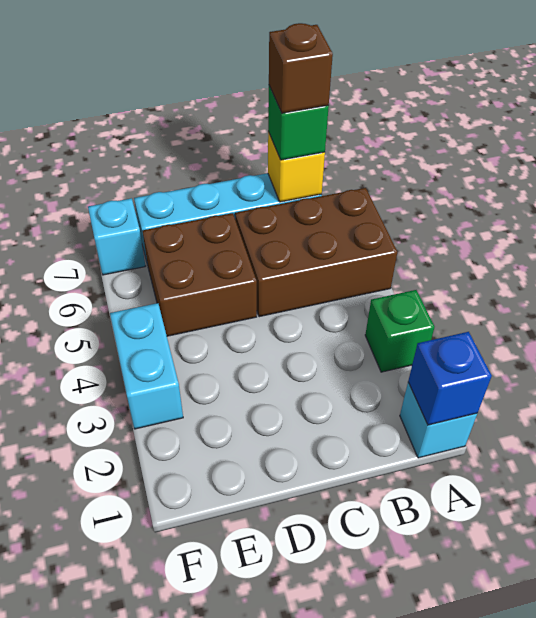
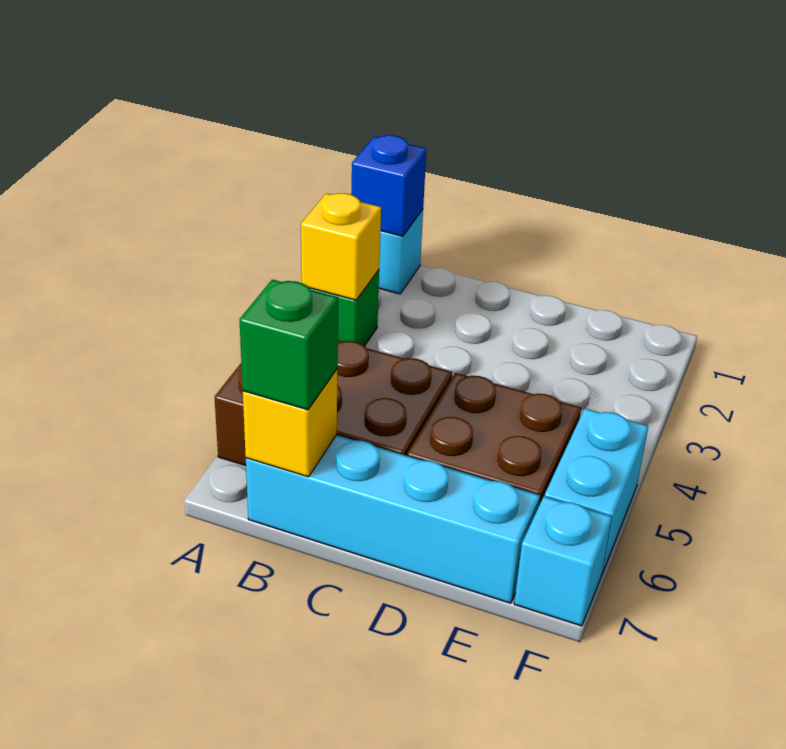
none -> yellow brick A3 level 2
brown brick B7 level 4 -> none
cyan brick F3:F4 level 1 -> cyan brick F5:F6 level 1

